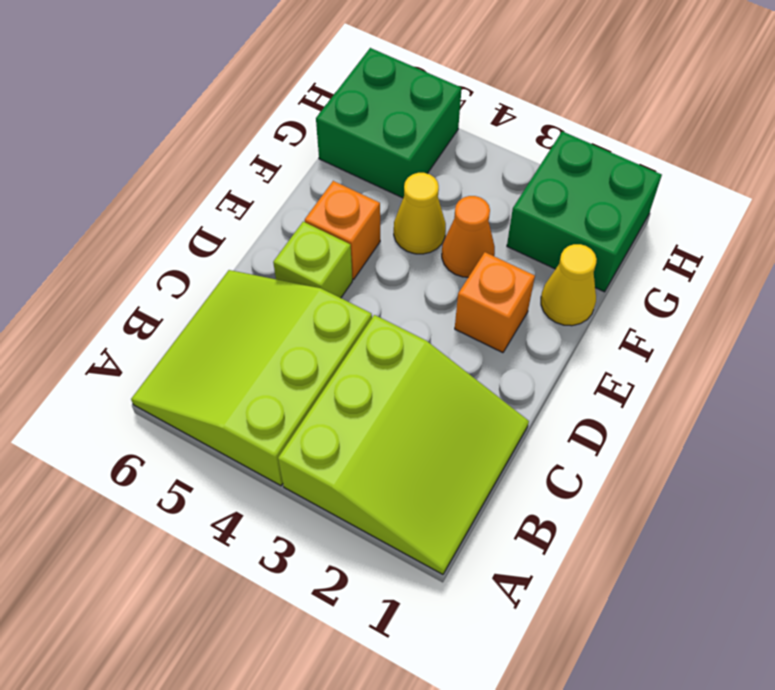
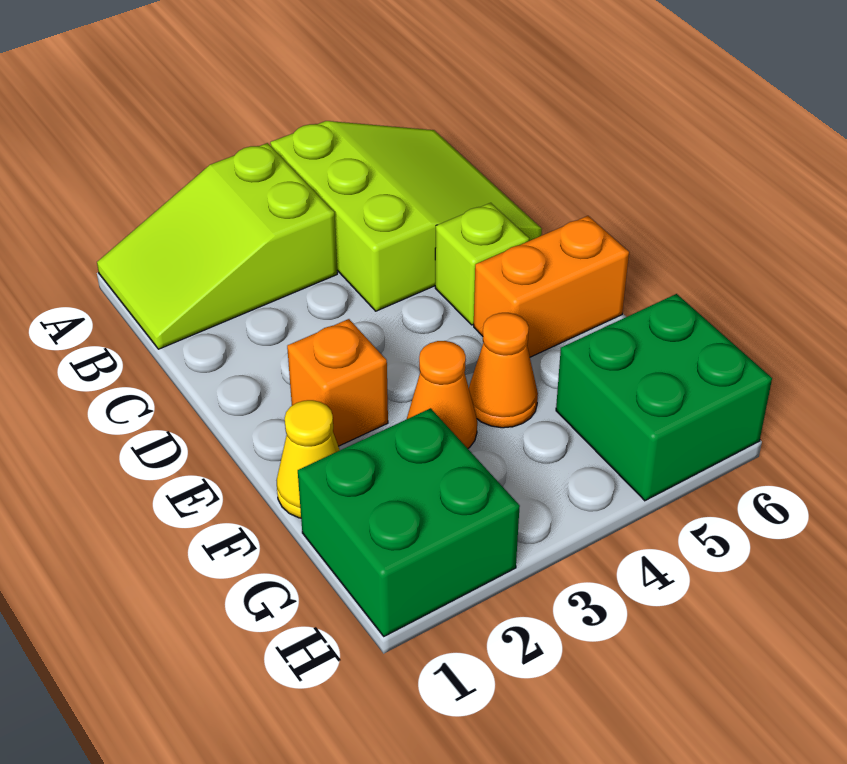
lime slope A1:C3 level 1 top 3 -> lime slope A1:B3 level 1 top 3
orange brick E5 level 1 -> orange brick E5:E6 level 1
yellow cone F4 level 1 -> orange cone F4 level 1

